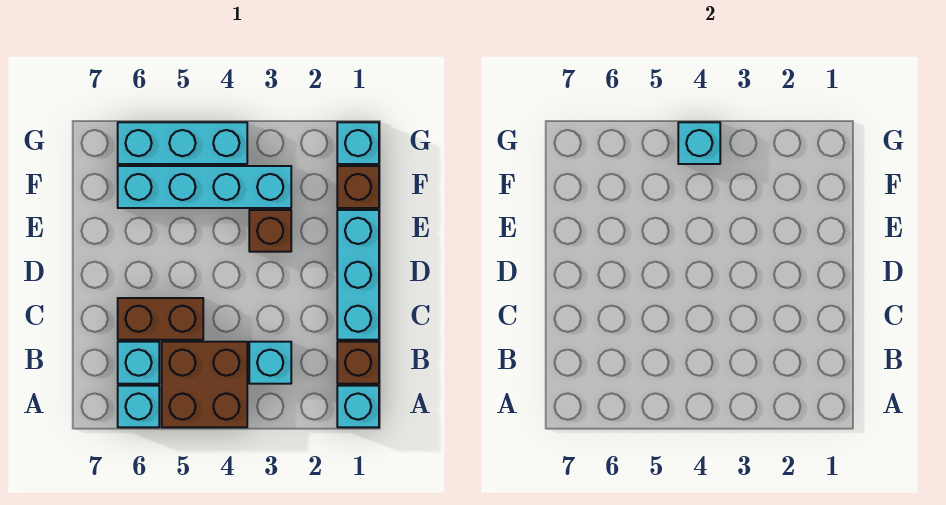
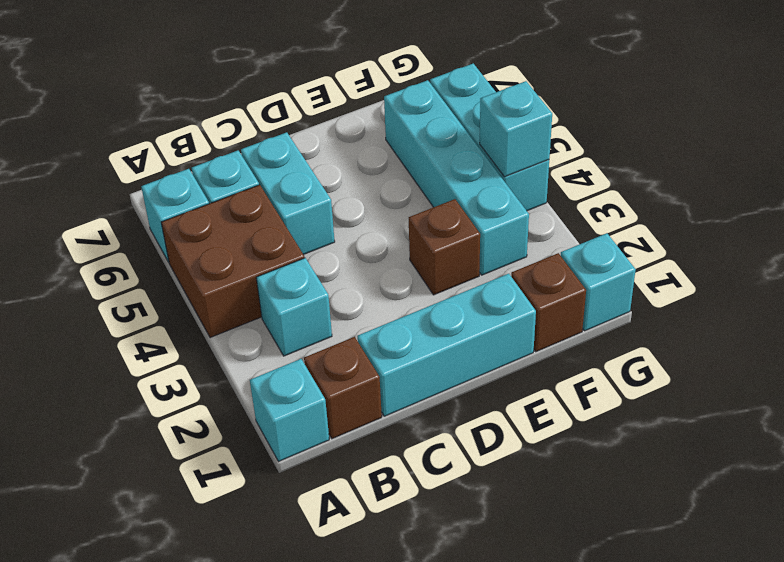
brown brick C5:C6 level 1 -> cyan brick C5:C6 level 1

